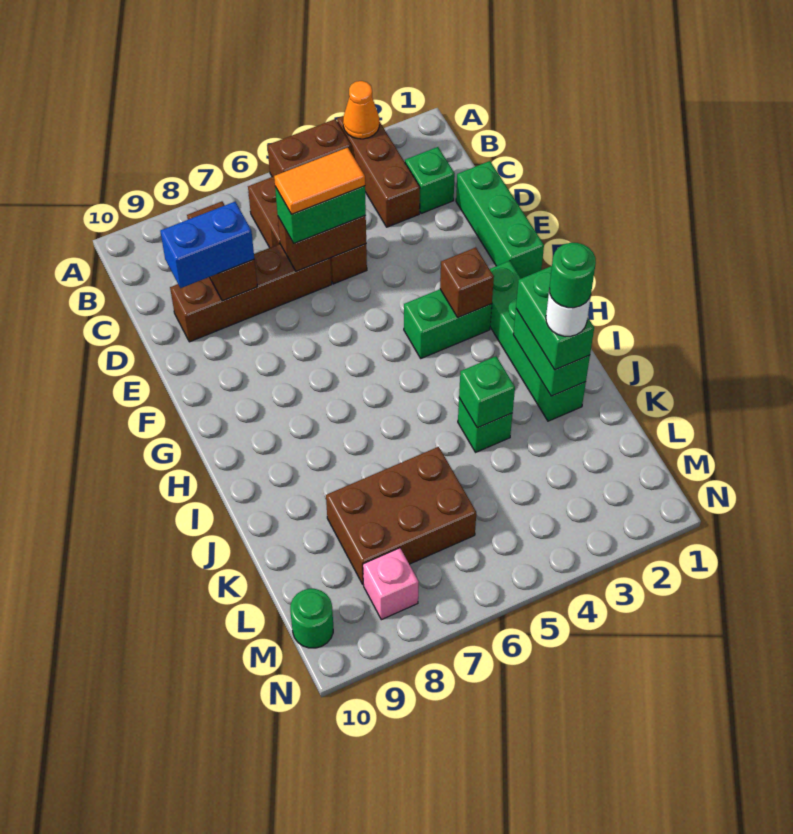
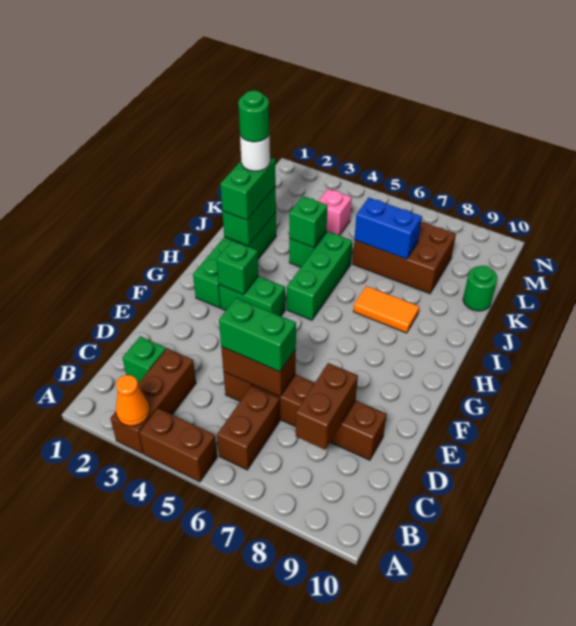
green brick D1:F1 level 1 -> green brick H5:J5 level 1
orange tile D5:D6 level 4 -> orange tile I7:I8 level 1
blue brick D8:D9 level 3 -> blue brick K6:K7 level 2
brown brick G3 level 2 -> green brick G3 level 2
pink brick M8 level 1 -> pink brick L4 level 1
green round brick M10 level 1 -> green round brick K10 level 1

